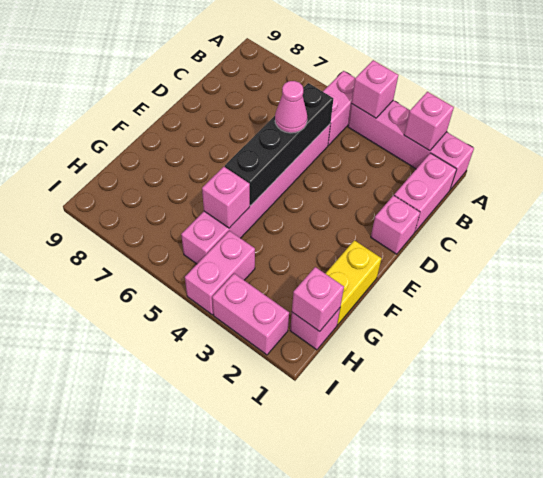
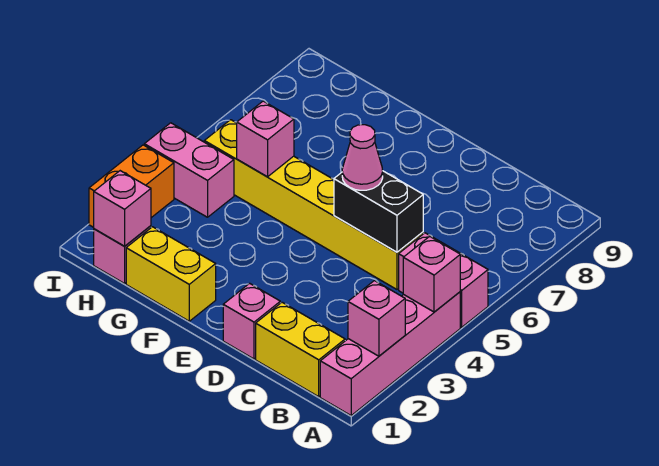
pink brick B1:C1 level 1 -> yellow brick B1:C1 level 1
pink brick C5:H5 level 1 -> yellow brick C5:H5 level 1
black brick C5:F5 level 2 -> black brick C5:D5 level 2
pink brick I2:I3 level 1 -> orange brick I2:I3 level 1

